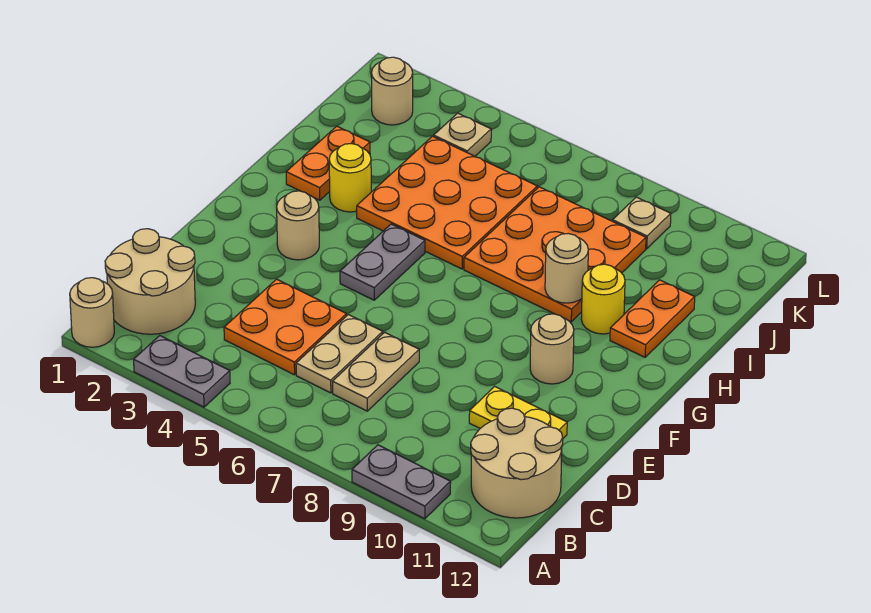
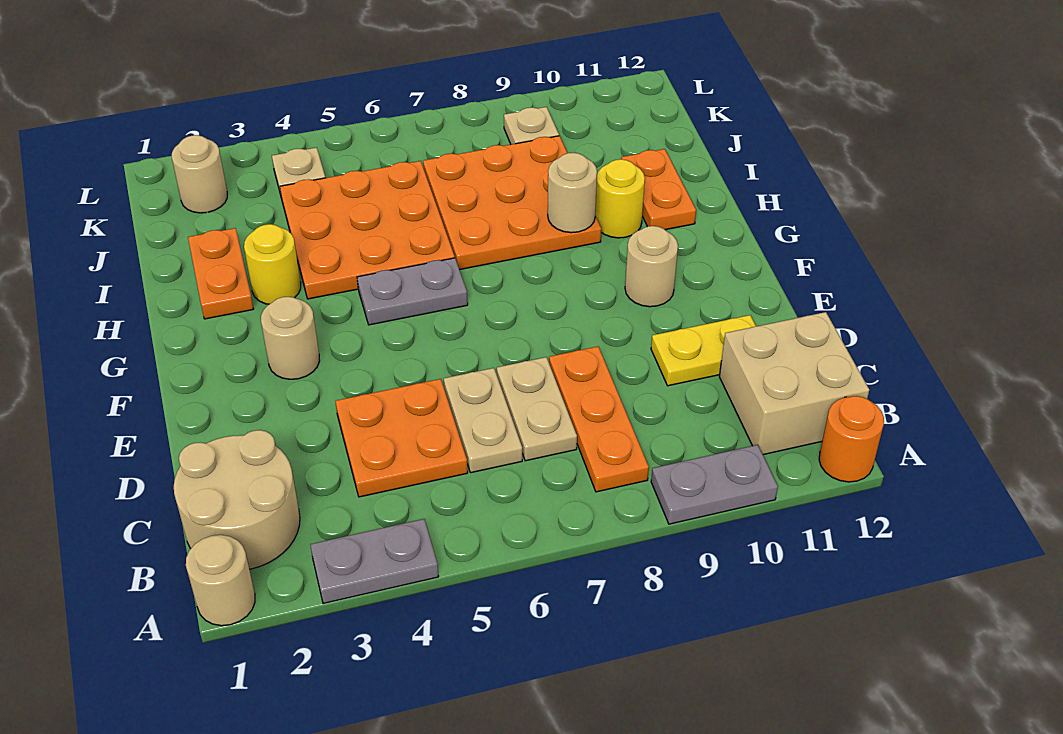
none -> orange round brick A12 level 1
none -> orange plate B8:D8 level 1
tan round brick B11:C12 level 1 -> tan brick B11:C12 level 1
grey plate F5:G5 level 1 -> grey plate G5:G6 level 1

